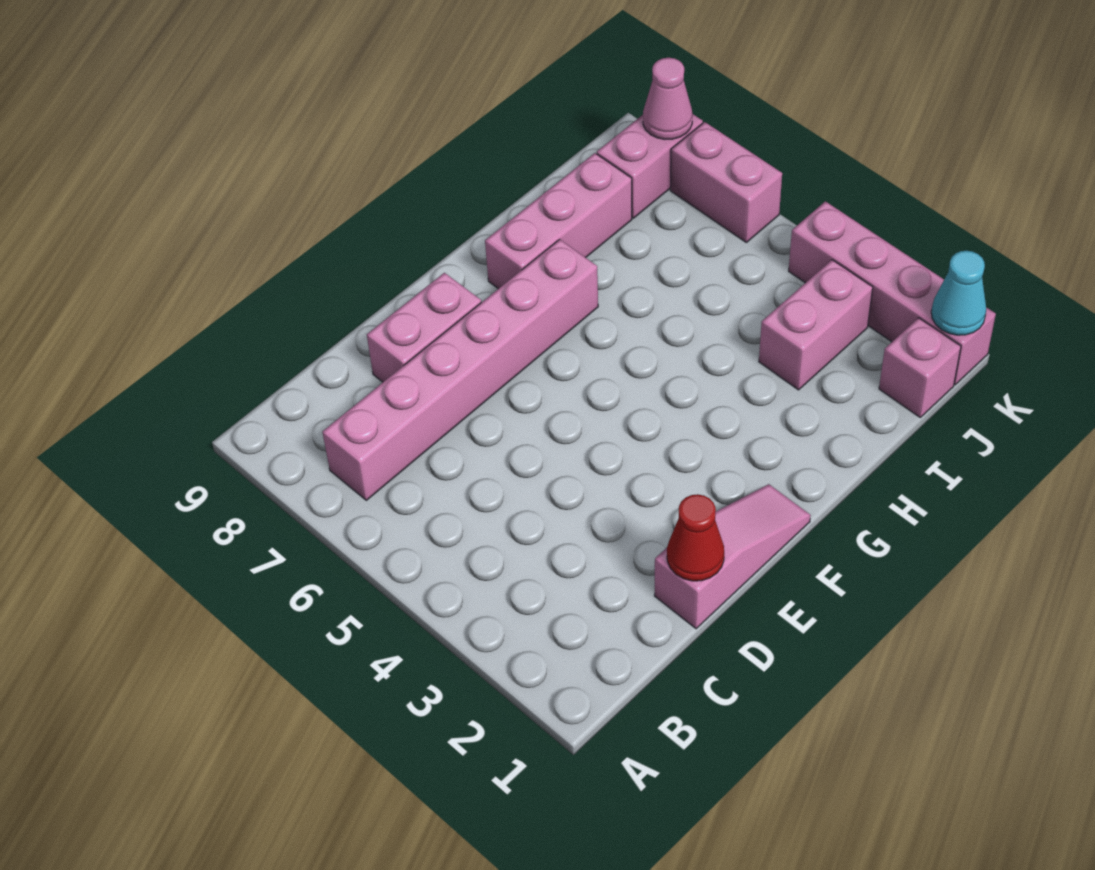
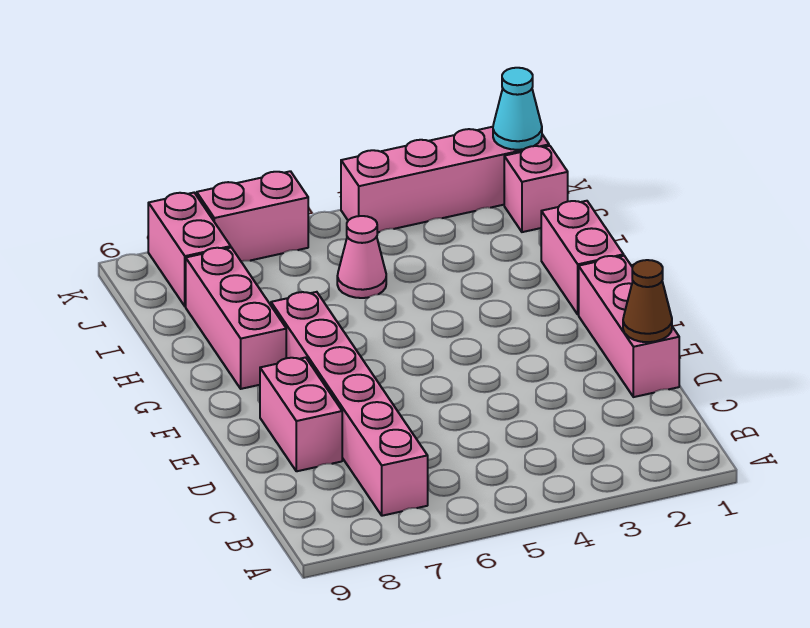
pink slope D1:F1 level 1 top D -> pink brick D1:F1 level 1
red cone D1 level 2 -> brown cone D1 level 2
pink brick I3:J3 level 1 -> pink brick G1:H1 level 1
pink cone K8 level 2 -> pink cone I5 level 1

